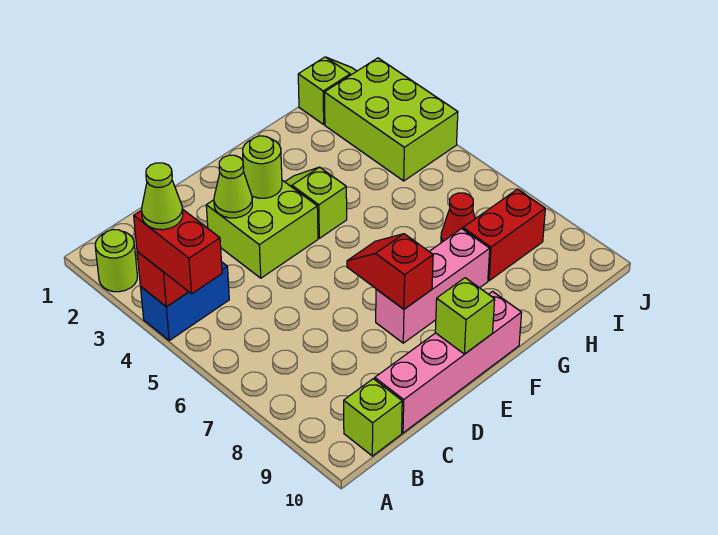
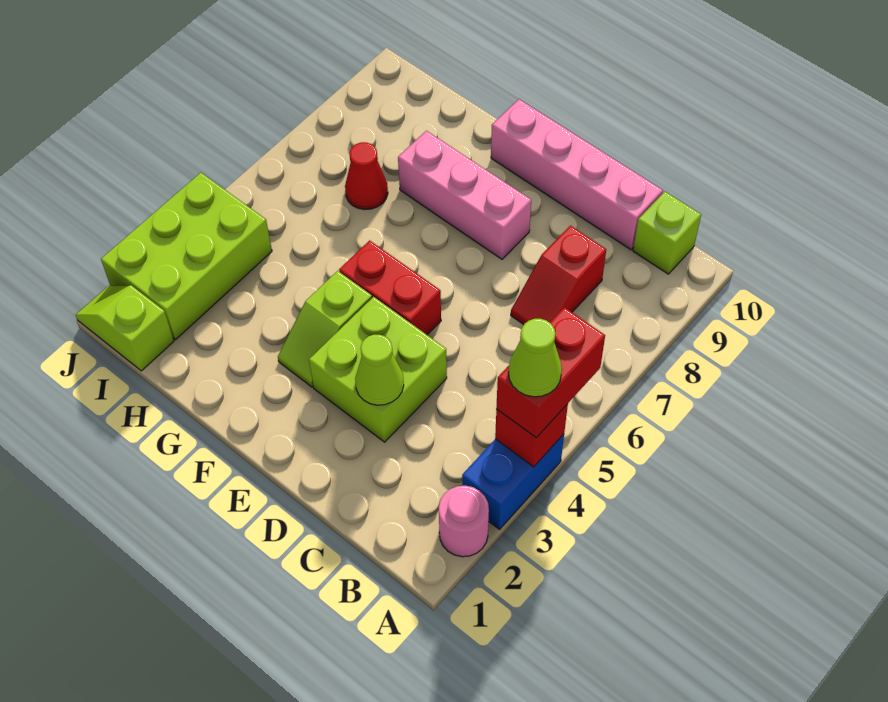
lime round brick A2 level 1 -> pink round brick A2 level 1
blue brick A4:B4 level 1 -> blue brick A3:A4 level 1
lime round brick E3 level 2 -> none
red slope E7:E8 level 2 top 8 -> red slope C7:C8 level 1 top 8
lime brick E10 level 2 -> none
red brick H8:I8 level 1 -> red brick E5:F5 level 1

